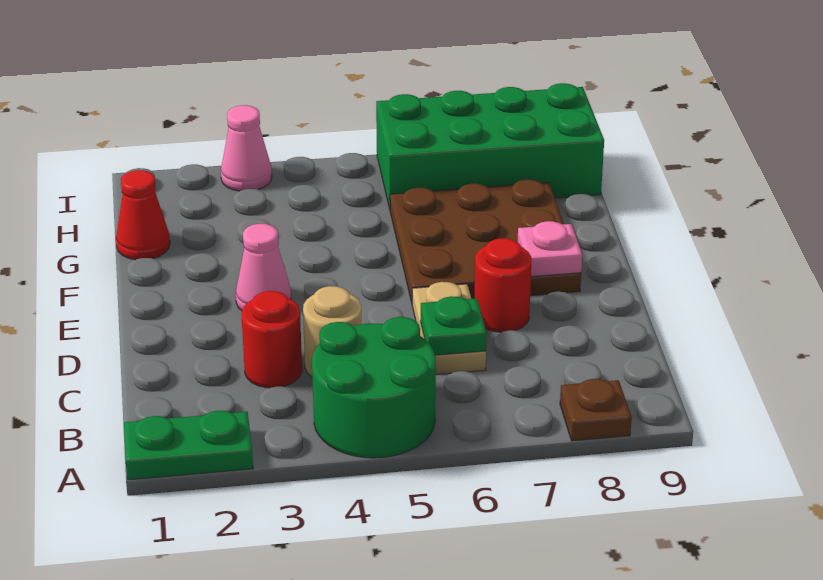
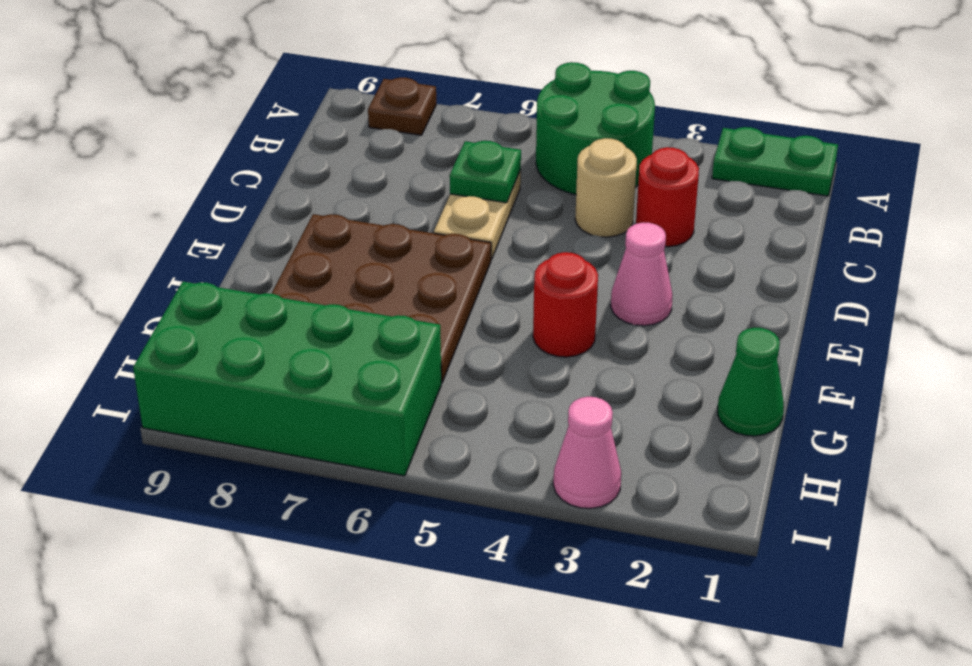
red round brick D7 level 1 -> red round brick F4 level 1
pink plate E8 level 2 -> none
red cone G1 level 1 -> green cone G1 level 1

